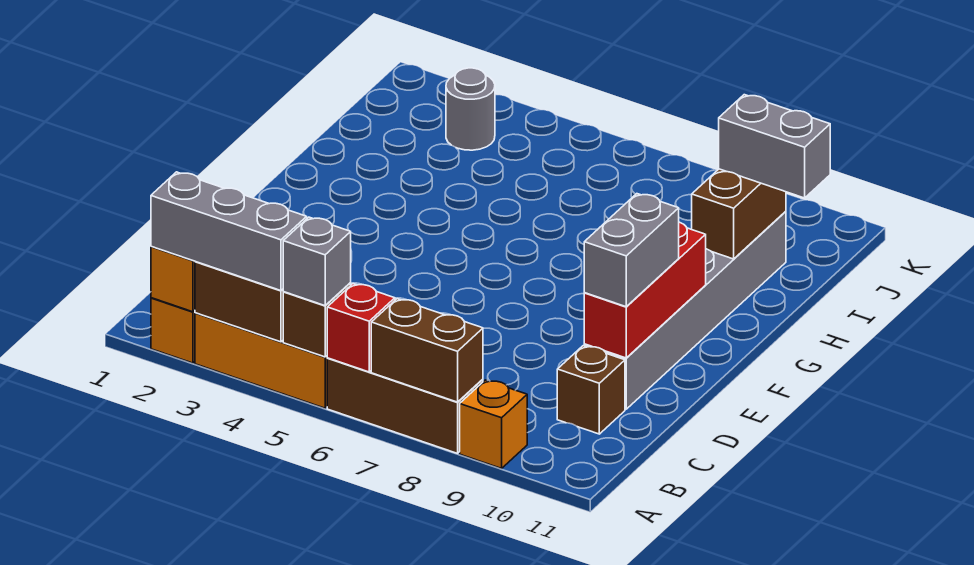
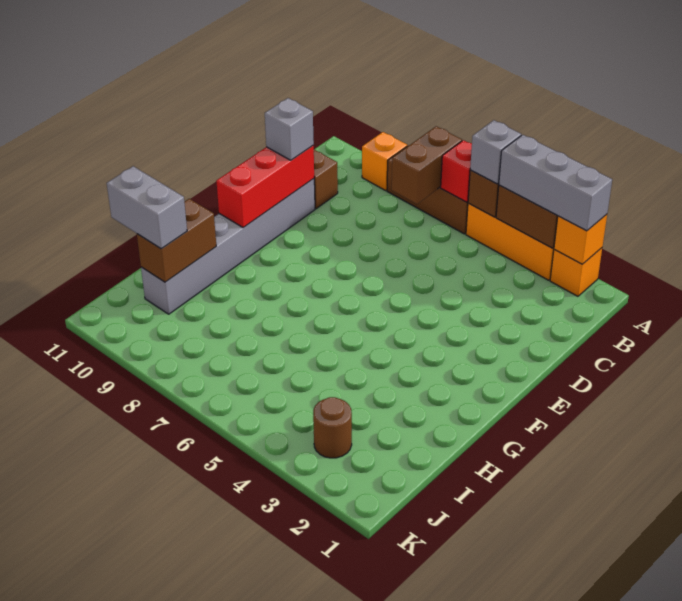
brown brick A7:A8 level 2 -> brown brick A7:B7 level 2
grey brick D10:E10 level 3 -> grey brick D10 level 3
grey round brick J3 level 1 -> brown round brick J3 level 1

